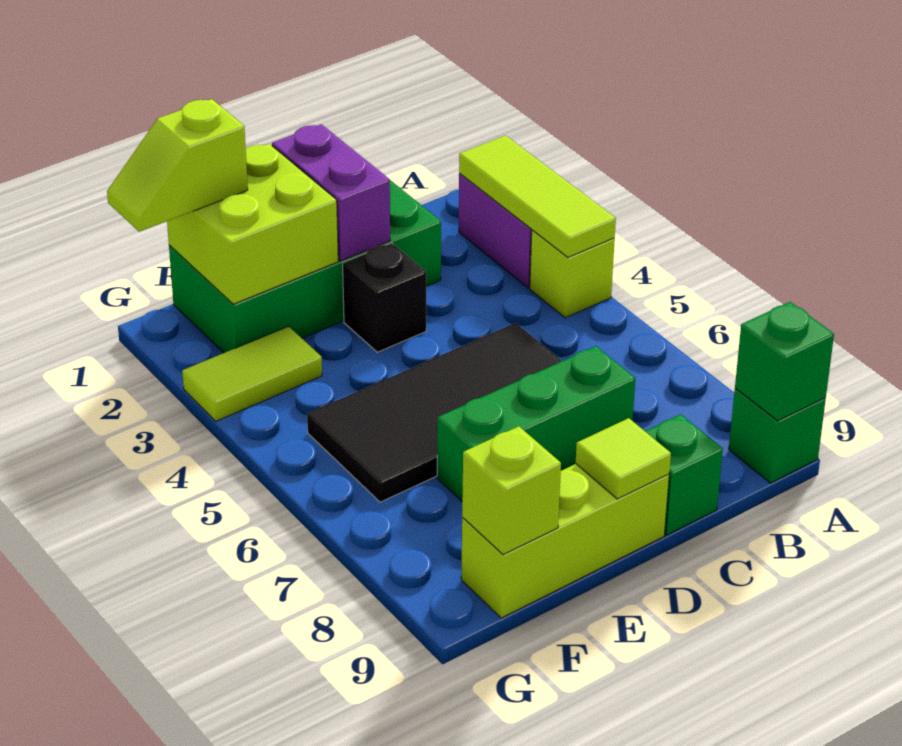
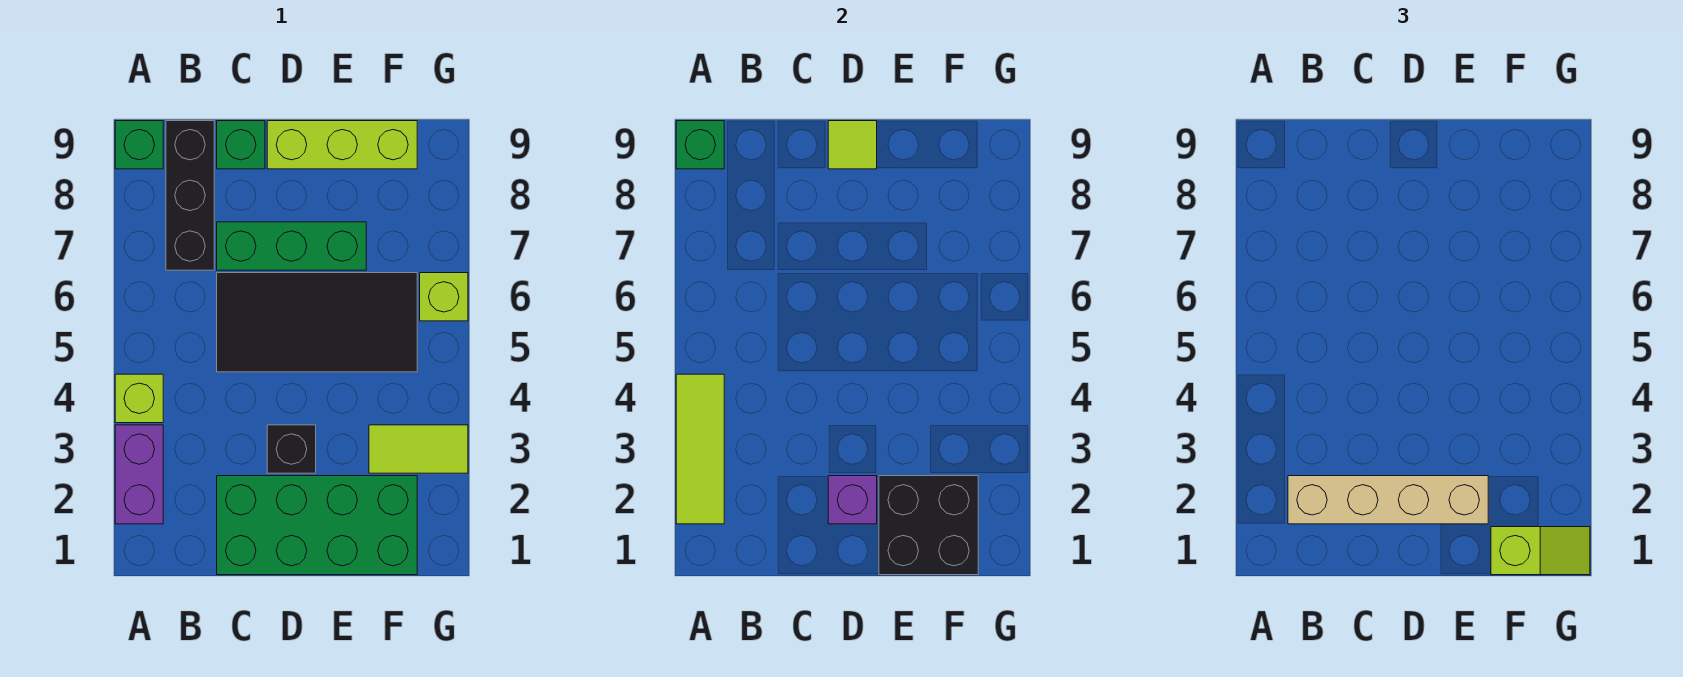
none -> tan brick B2:E2 level 3
none -> black brick B7:B9 level 1
purple brick D1:D2 level 2 -> purple brick D2 level 2
lime brick E1:F2 level 2 -> black brick E1:F2 level 2
lime brick F9 level 2 -> lime brick G6 level 1

